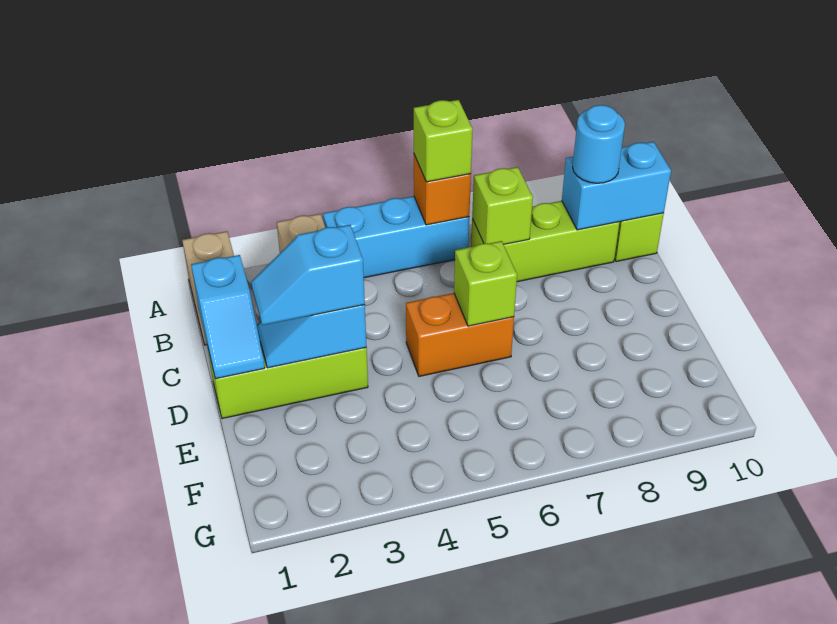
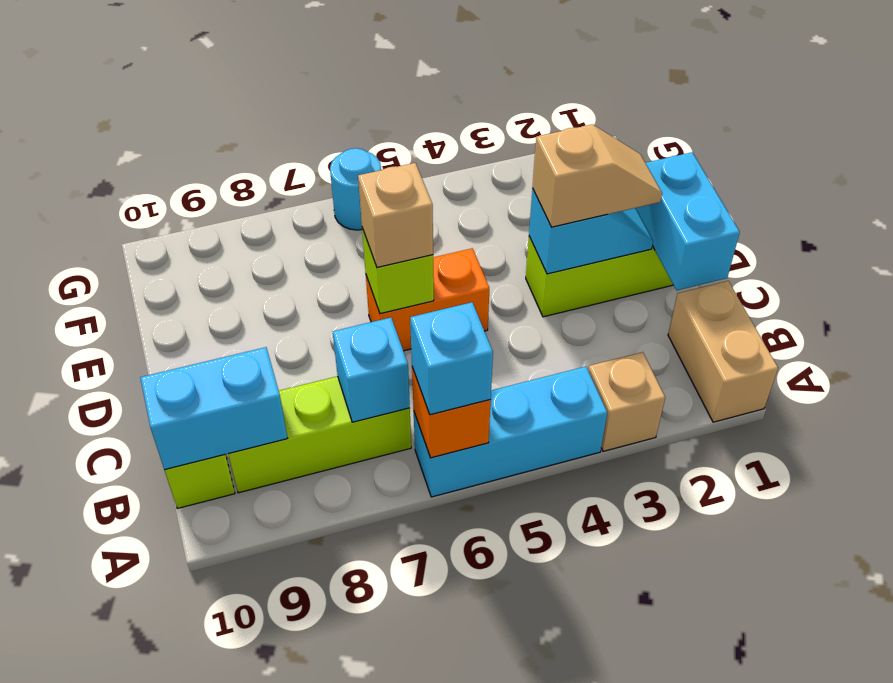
lime brick A6 level 3 -> cyan brick A6 level 3
lime brick B7 level 2 -> cyan brick B7 level 2
cyan round brick B9 level 3 -> cyan round brick G6 level 1
cyan slope C1:D1 level 2 top C -> cyan brick C1:D1 level 2
cyan slope D2:D3 level 3 top 3 -> tan slope D2:D3 level 3 top 3
none -> tan brick D6 level 3

